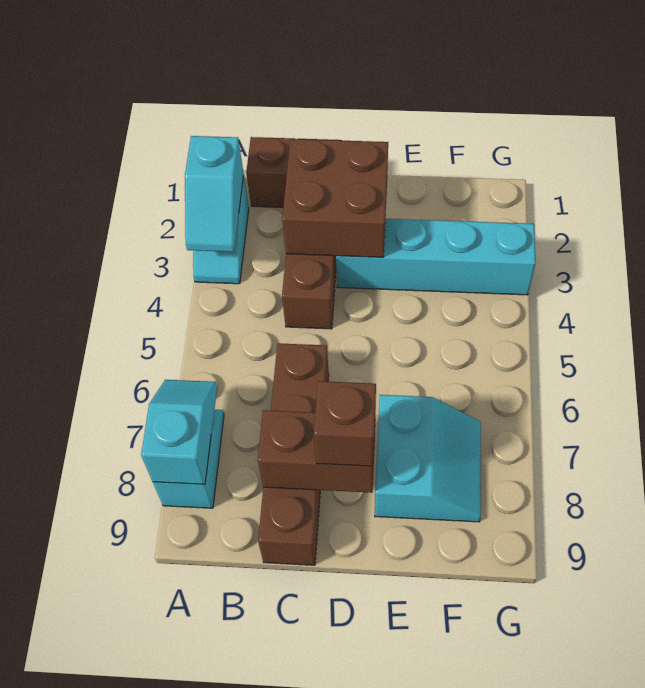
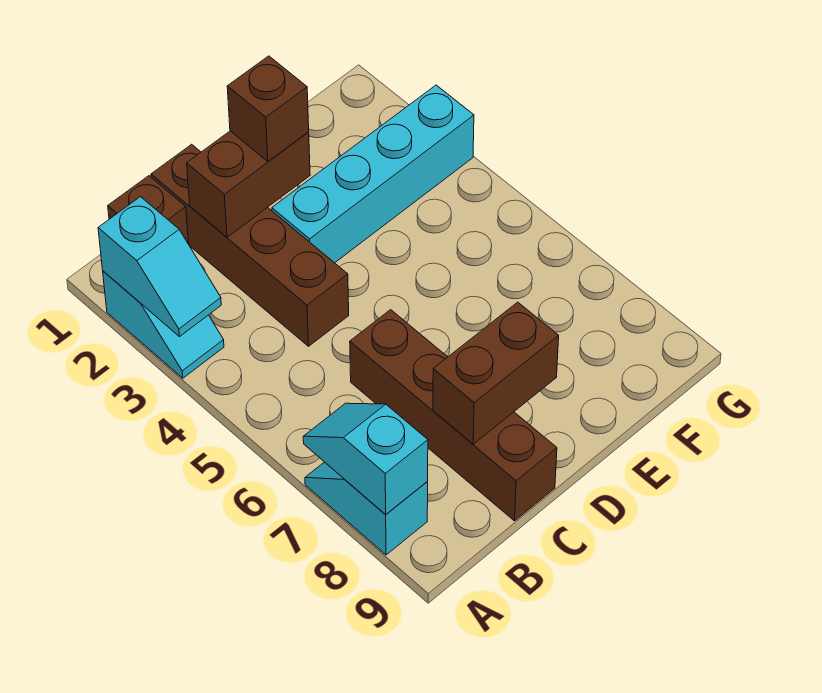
brown brick C2:D3 level 2 -> brown brick C2:D2 level 2
brown brick D8 level 3 -> brown brick D2 level 3
cyan slope E7:F8 level 1 top E -> none

